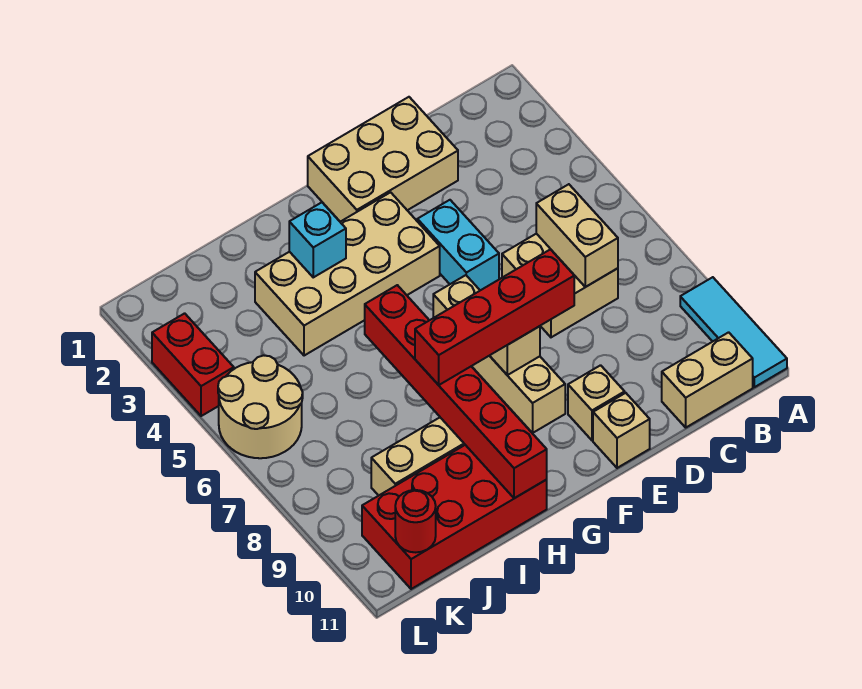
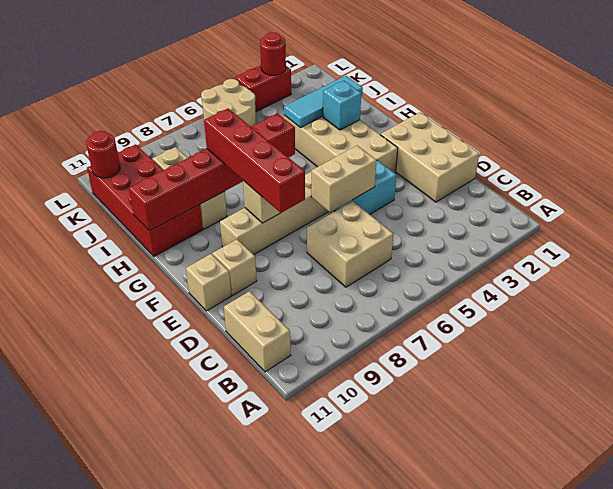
cyan tile A9:A11 level 1 -> cyan tile I2:I4 level 2
tan brick C6:C7 level 2 -> tan brick E5:E6 level 2
none -> red round brick L3 level 2

